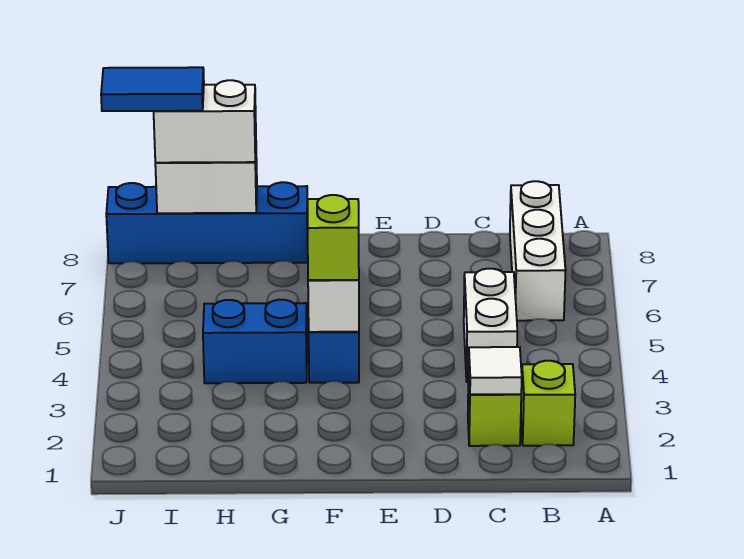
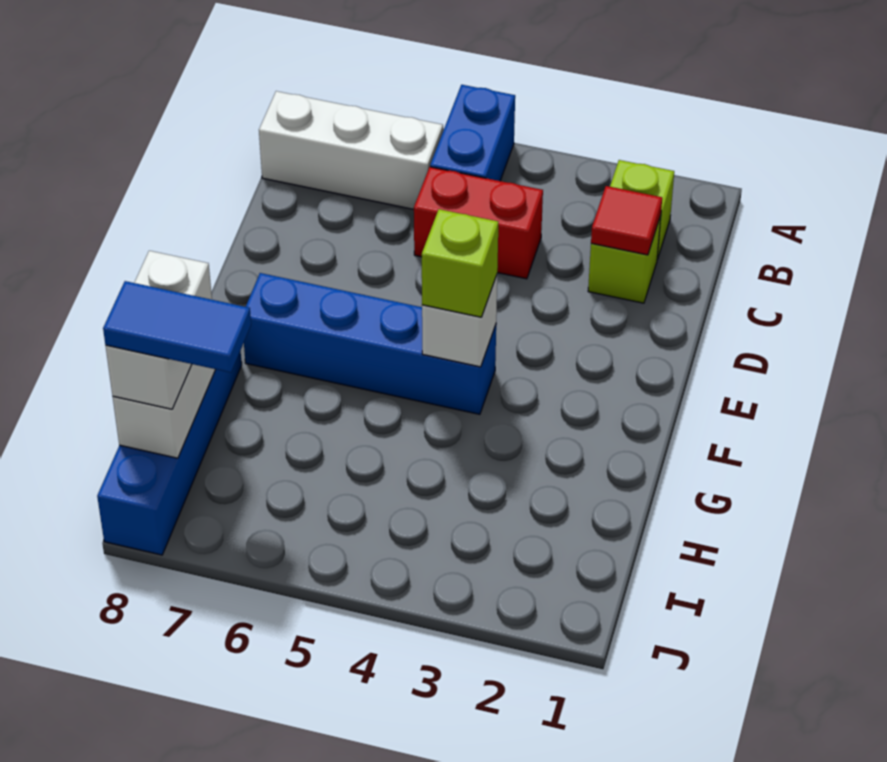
white tile C2 level 2 -> red tile C2 level 2
white brick C4:C5 level 1 -> red brick C4:C5 level 1
blue brick G4:H4 level 1 -> blue brick A5:B5 level 1
blue tile I8:J8 level 4 -> blue tile I7:I8 level 4

